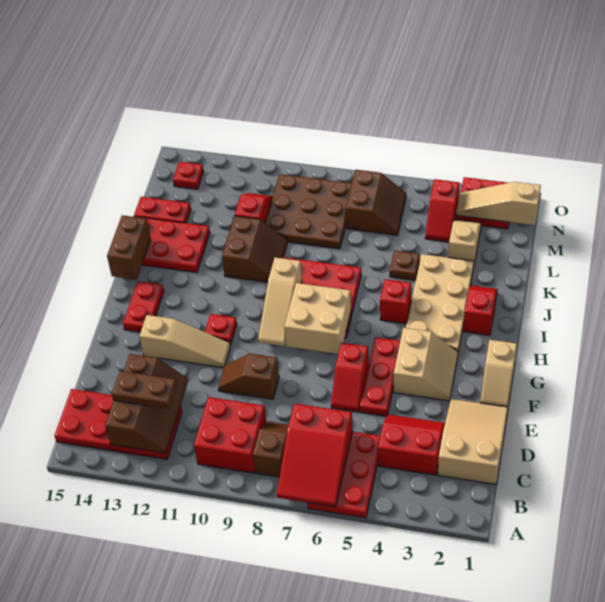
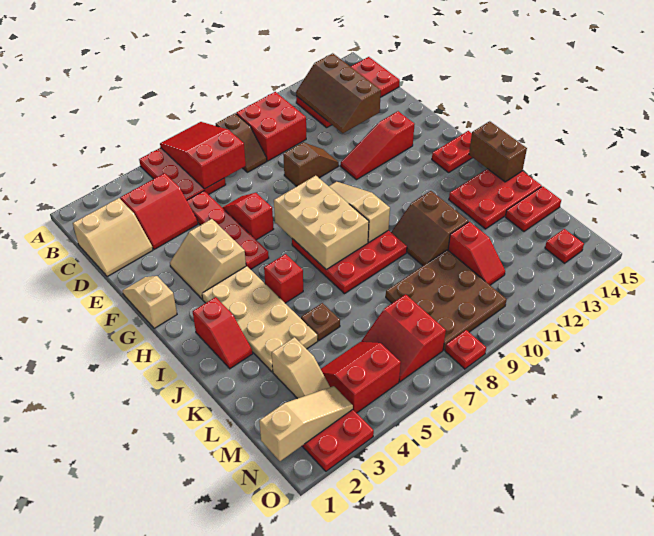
tan slope C1:E2 level 1 top C -> tan slope C1:D2 level 1 top C
brown plate C12:C13 level 3 -> none
red plate E5:G5 level 1 -> red plate D5:G5 level 1
tan slope F11:F13 level 1 top 13 -> red slope F11:F13 level 1 top 13
tan brick G7:H8 level 2 -> tan brick G7:I8 level 2
red plate G11 level 1 -> red plate O8 level 1
red plate G14:H14 level 1 -> red plate H14:H15 level 1
red slope M4:N4 level 1 top N -> red slope M4:N5 level 1 top N
brown slope M6:N7 level 1 top 7 -> red slope M6:N7 level 1 top 7

